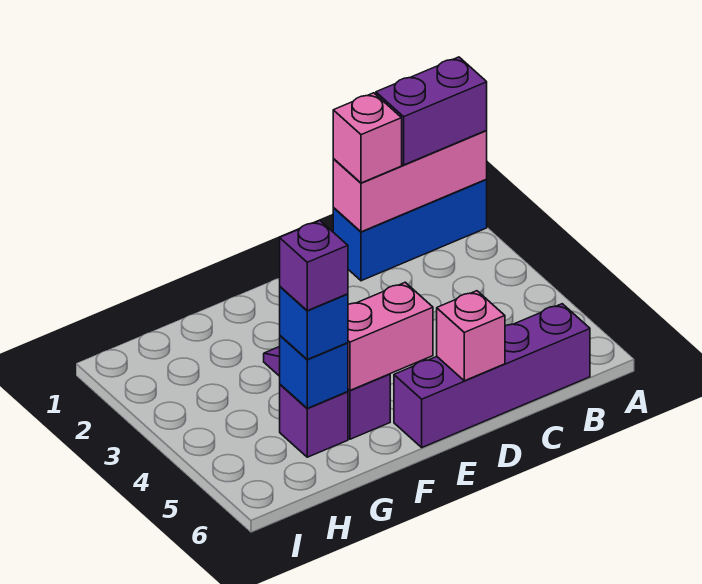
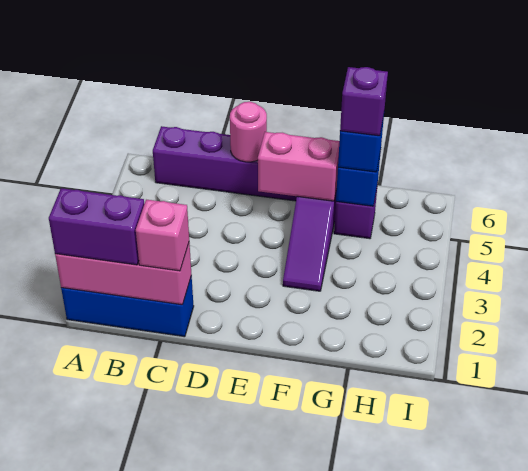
pink brick D6 level 2 -> pink round brick D6 level 2

